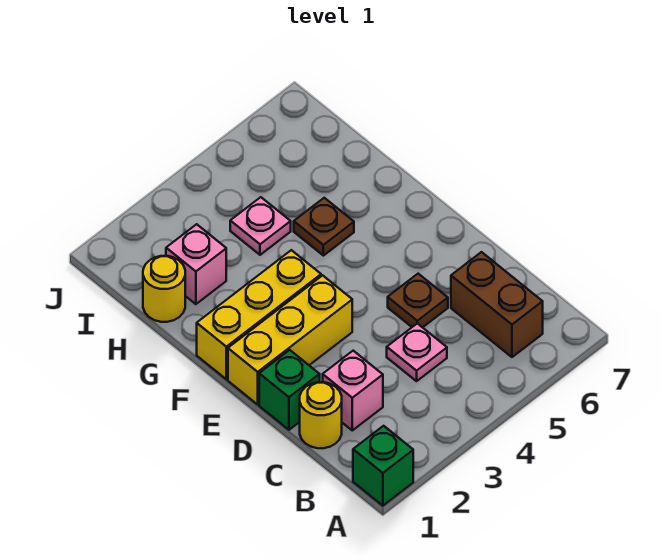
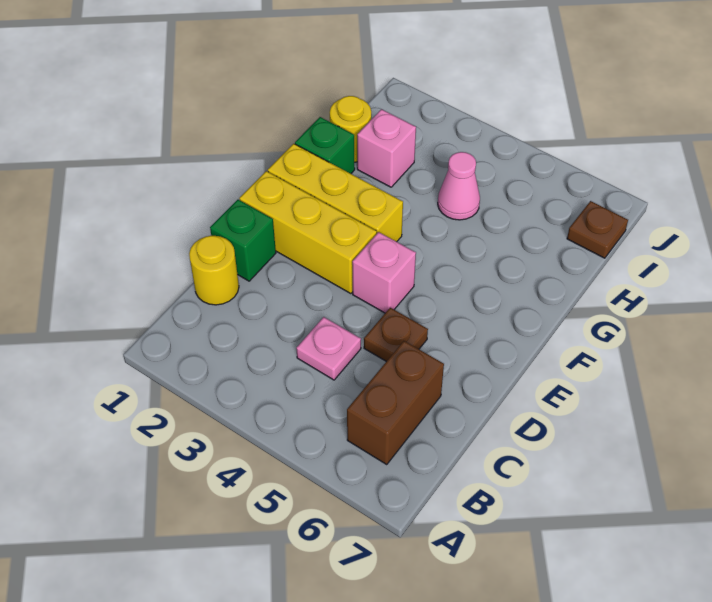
green brick A1 level 1 -> green brick G1 level 1
pink brick C2 level 1 -> pink brick E4 level 1
brown plate G5 level 1 -> brown plate I7 level 1
pink plate H4 level 1 -> pink cone H4 level 1

